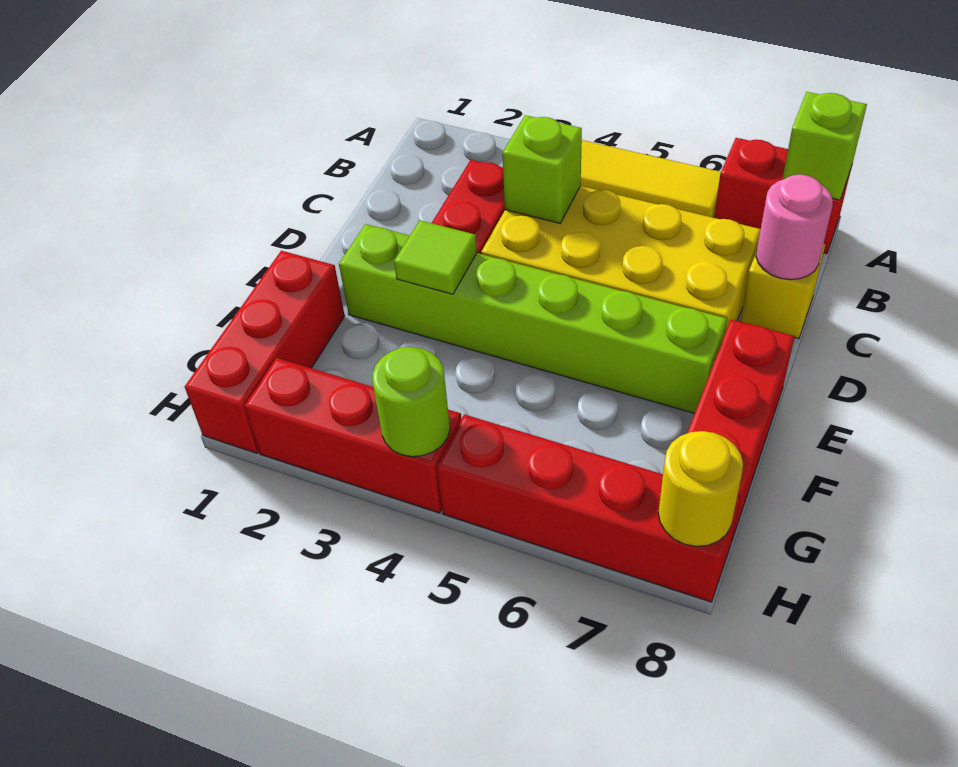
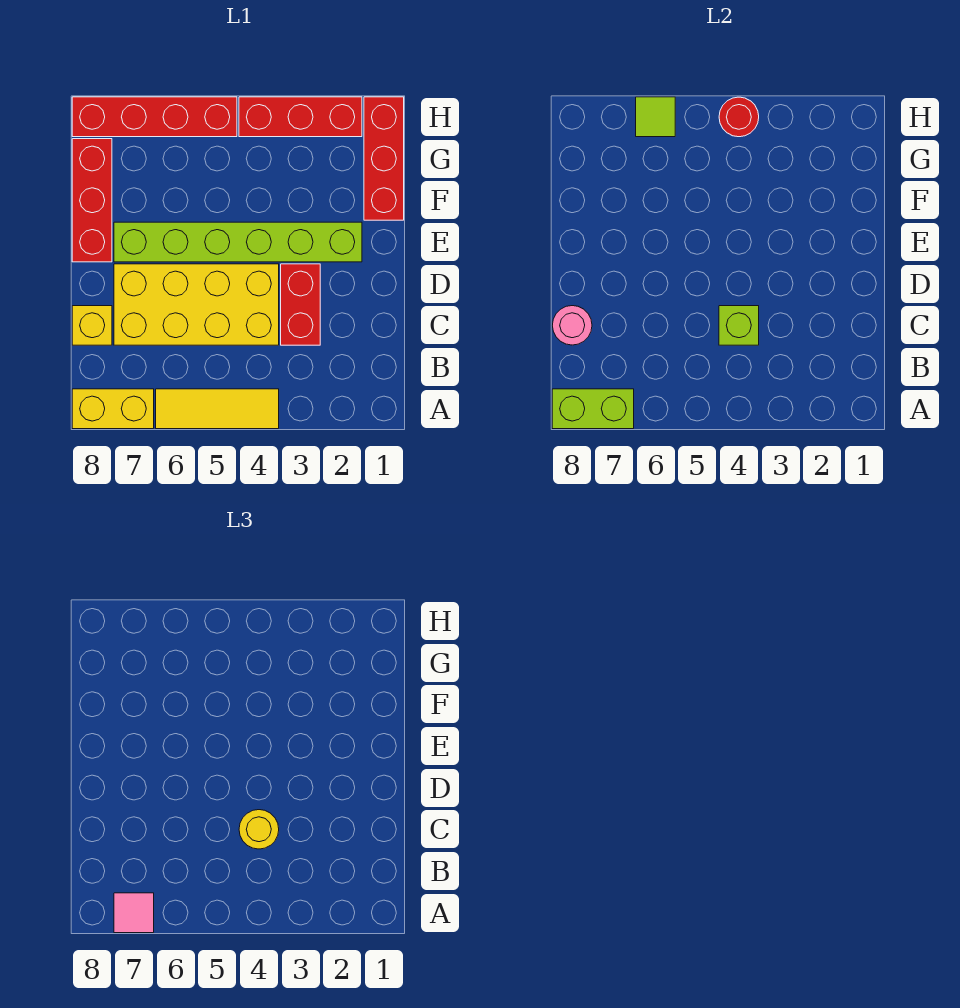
red brick A7:A8 level 1 -> yellow brick A7:A8 level 1
none -> pink tile A7 level 3
lime brick A8 level 2 -> lime brick A7:A8 level 2
lime tile E3 level 2 -> lime tile H6 level 2
lime round brick H4 level 2 -> red round brick H4 level 2
yellow round brick H8 level 2 -> yellow round brick C4 level 3

